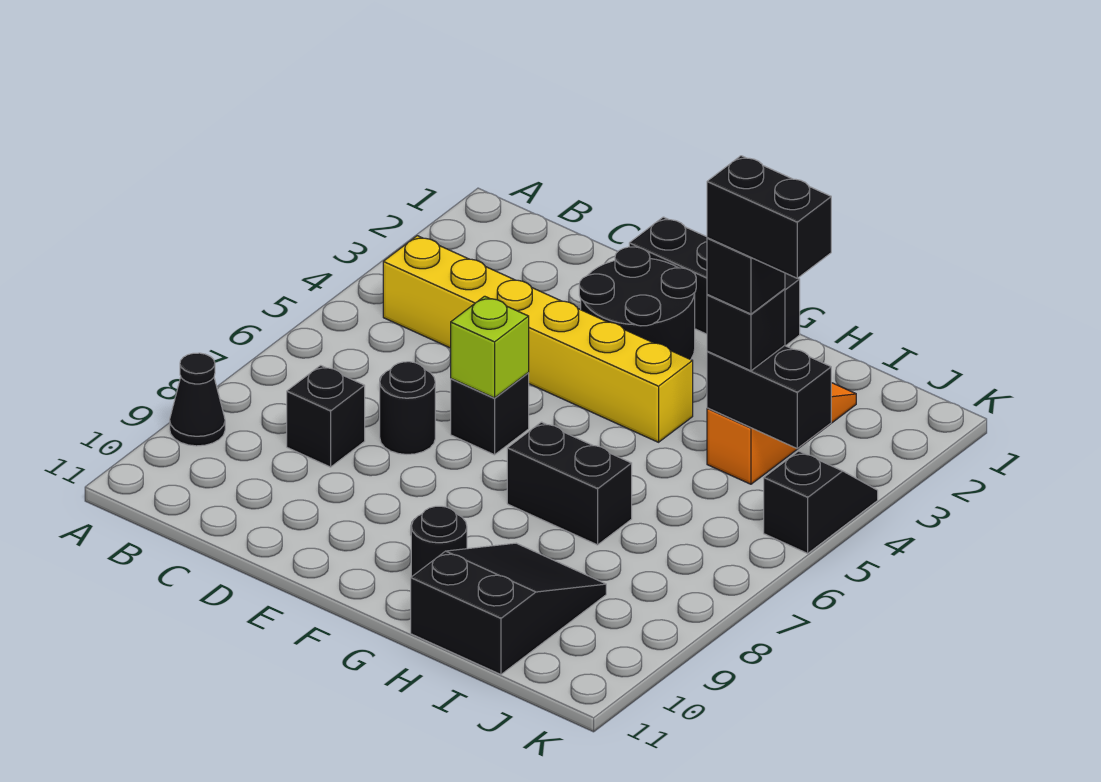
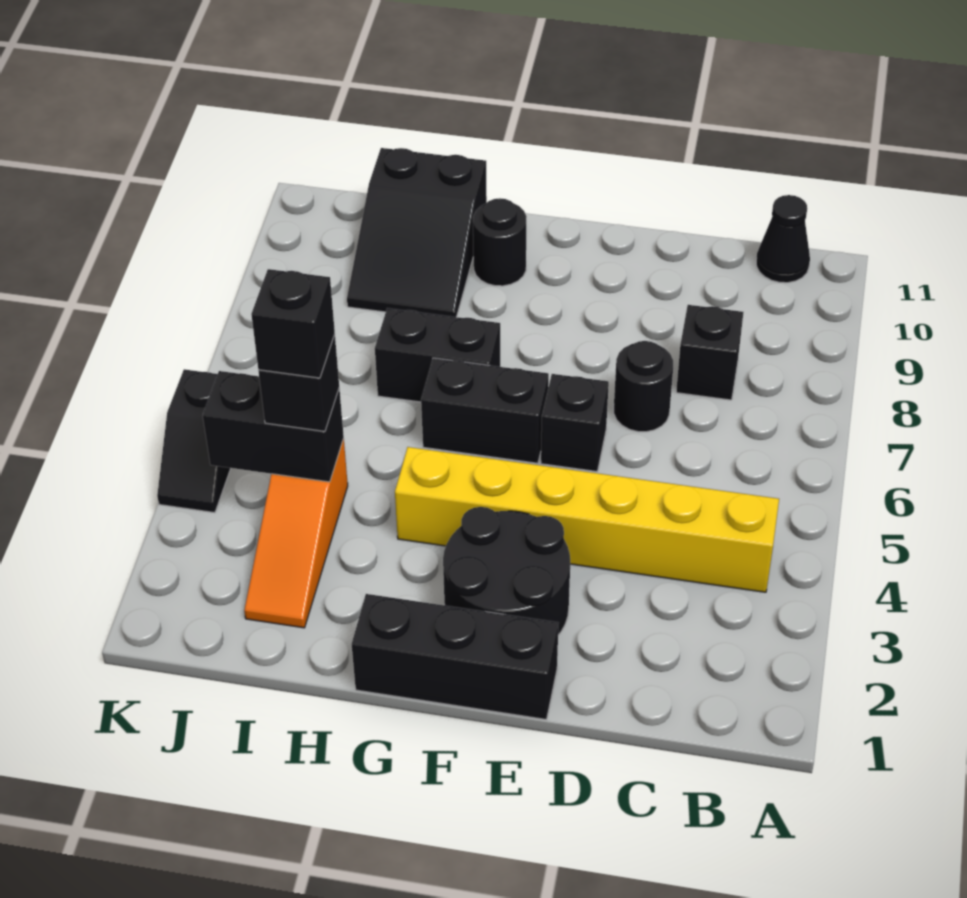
black cone A9 level 1 -> black cone B11 level 1
lime brick E6 level 2 -> none
black brick I4:J4 level 5 -> black brick F6:G6 level 1

